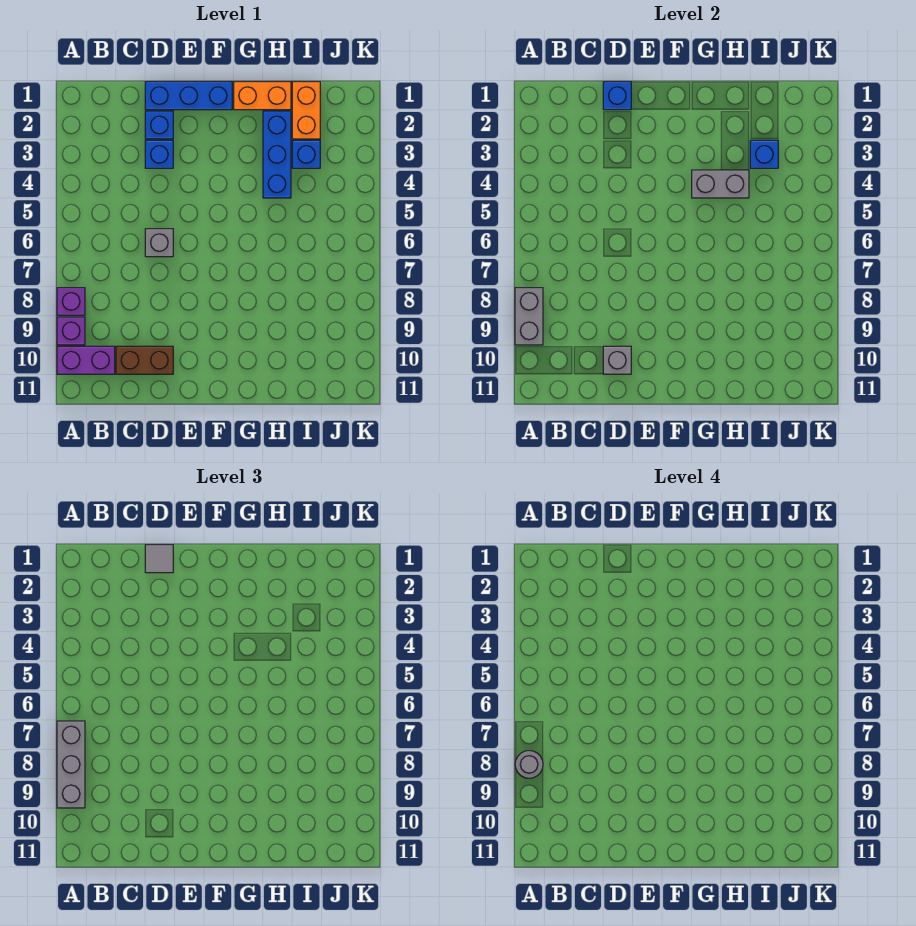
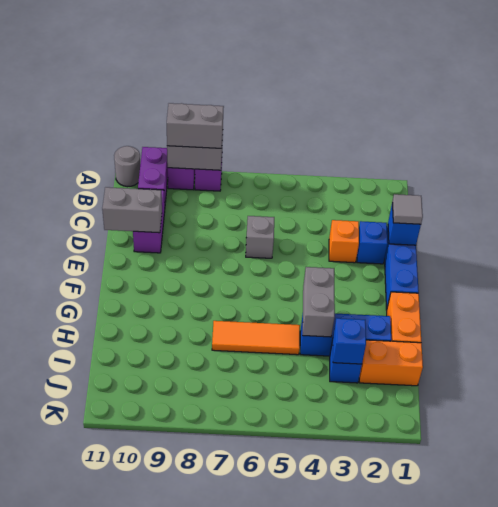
grey brick A7:A9 level 3 -> grey brick A8:A9 level 3
grey round brick A8 level 4 -> grey round brick A11 level 1
brown brick C10:D10 level 1 -> purple brick C10:D10 level 1
blue brick D3 level 1 -> orange brick D3 level 1
grey brick D10 level 2 -> grey brick D10:D11 level 2
none -> orange tile H5:H7 level 1

